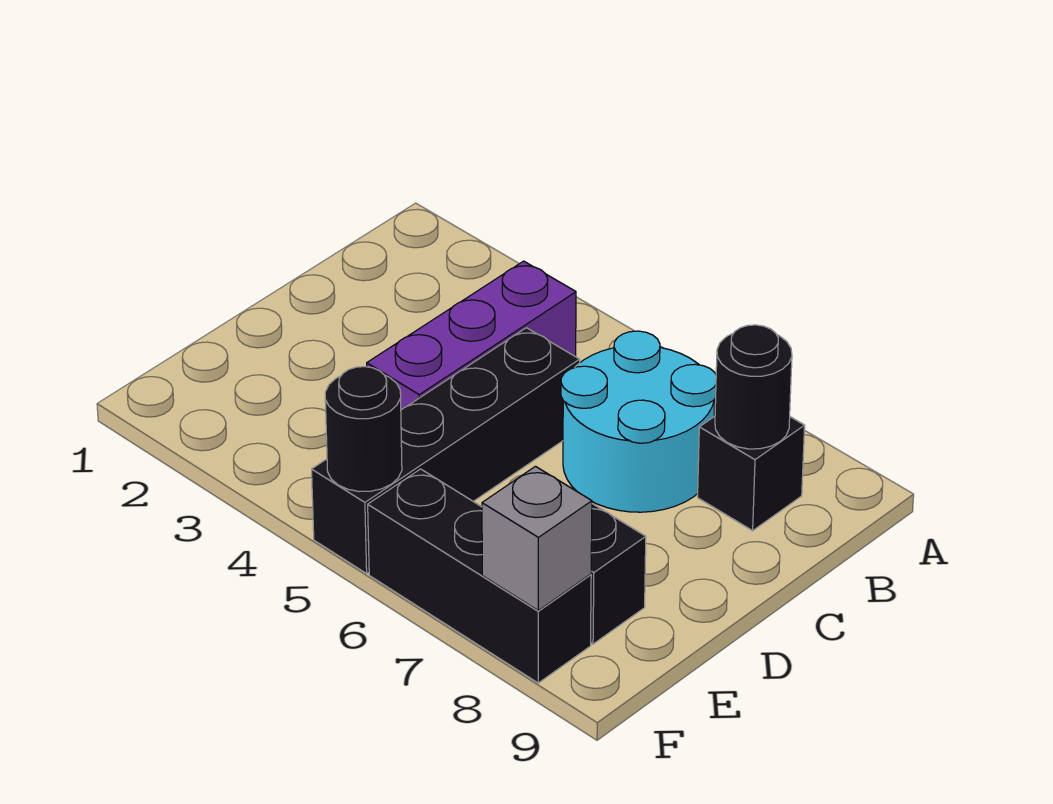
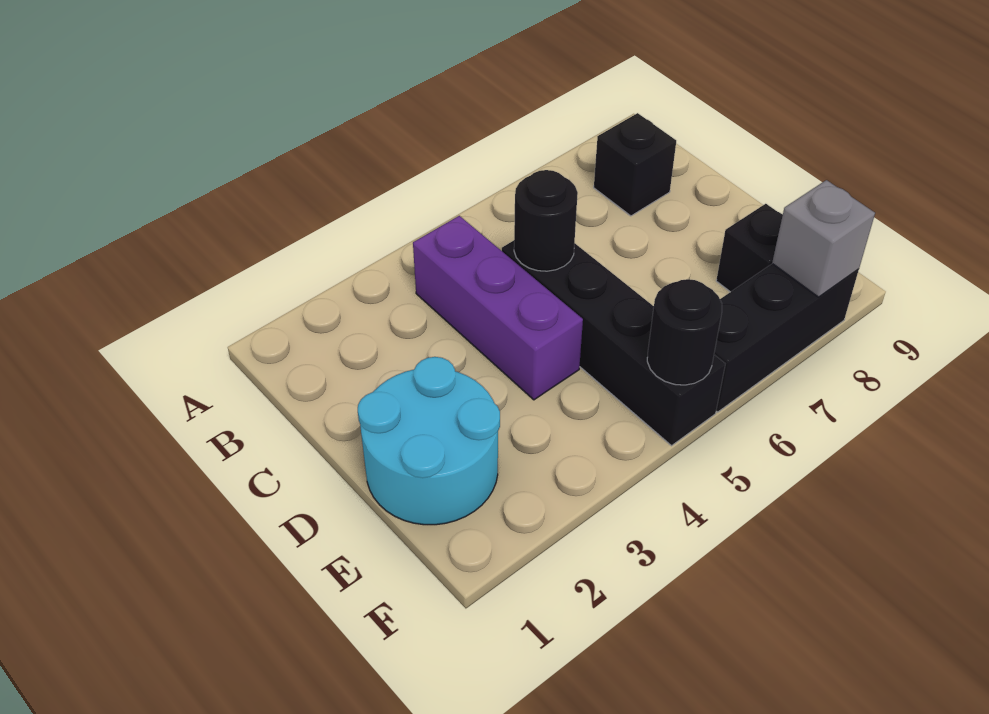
cyan round brick B6:C7 level 1 -> cyan round brick D1:E2 level 1
black round brick B8 level 2 -> black round brick C5 level 2

